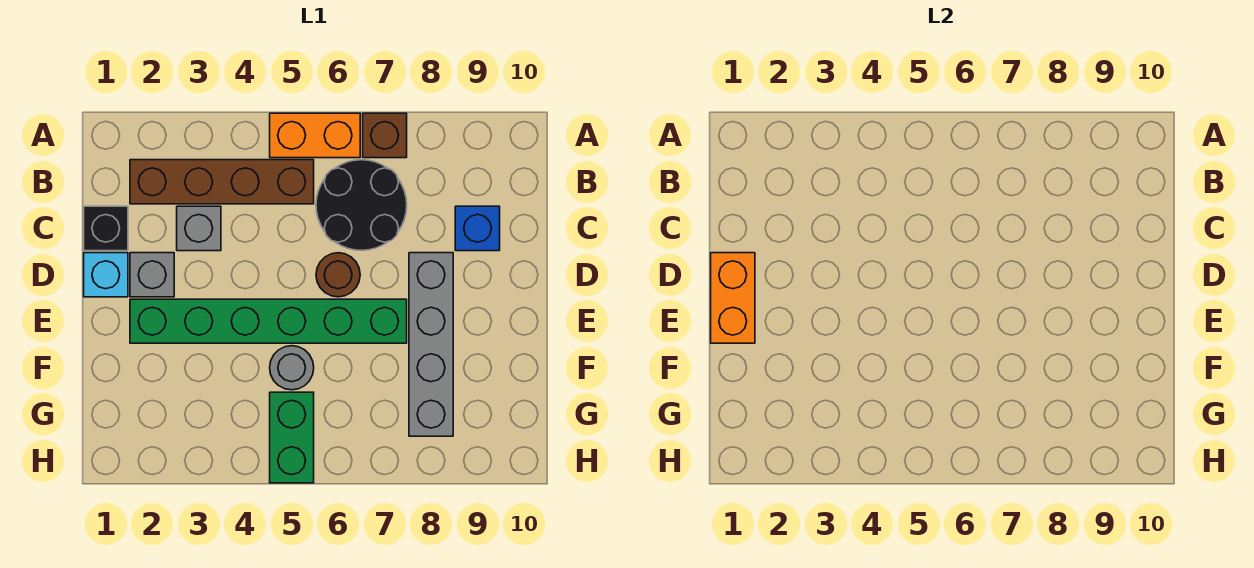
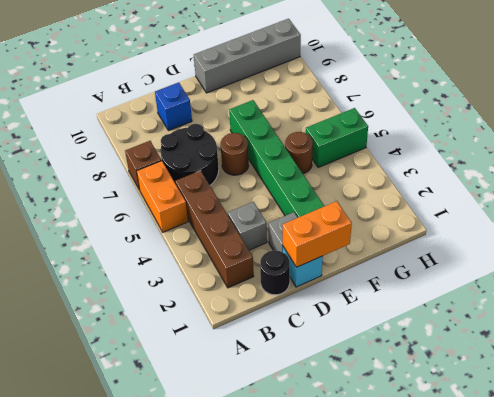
black brick C1 level 1 -> black round brick C1 level 1
grey brick D8:G8 level 1 -> grey brick E10:H10 level 1
grey round brick F5 level 1 -> brown round brick F5 level 1

